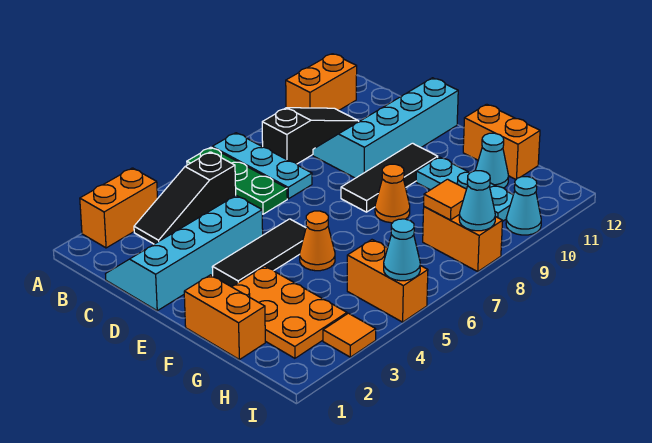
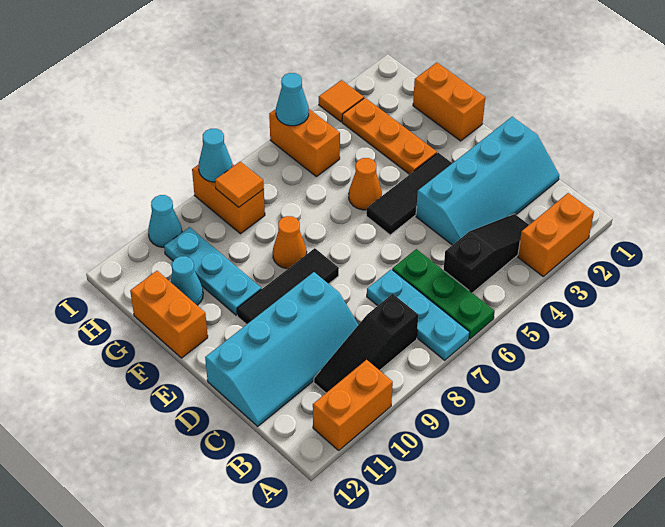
orange plate F2:H3 level 1 -> orange plate F3:H3 level 1

